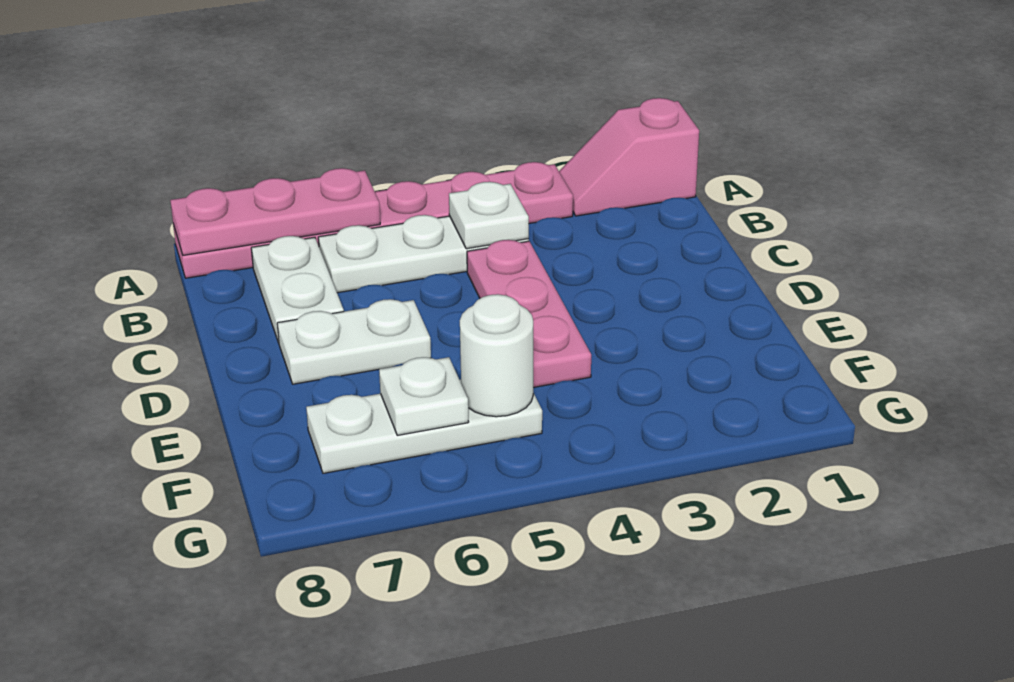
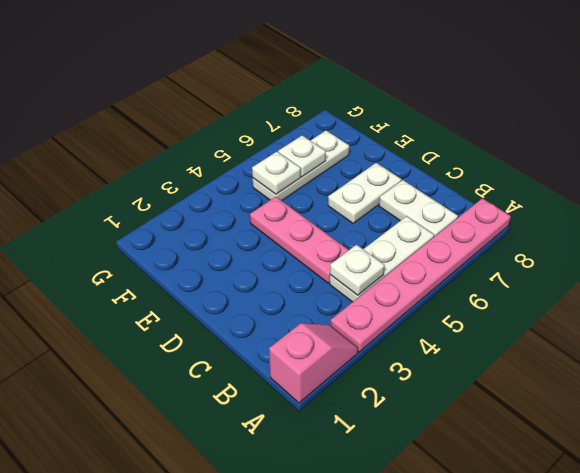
pink plate A6:A8 level 2 -> none
white round brick F5 level 2 -> white plate F5 level 2

